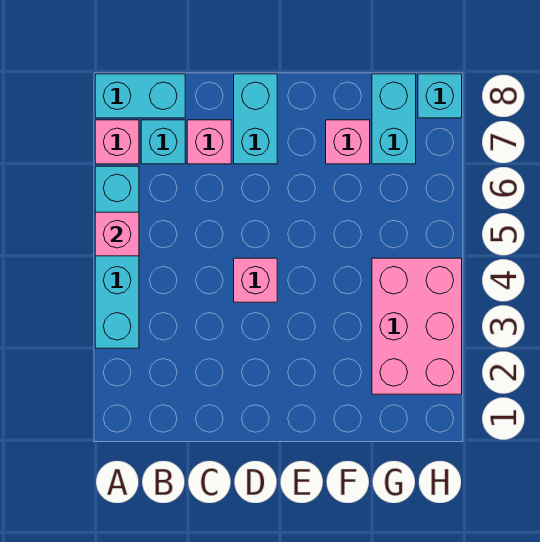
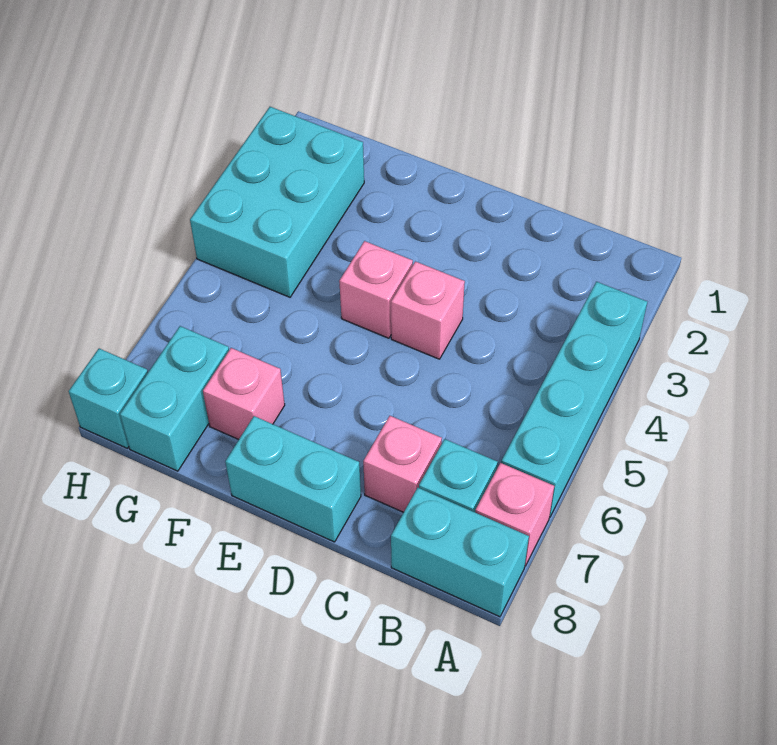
pink brick A5 level 2 -> pink brick E4 level 1
cyan brick D7:D8 level 1 -> cyan brick D8:E8 level 1
pink brick G2:H4 level 1 -> cyan brick G2:H4 level 1

